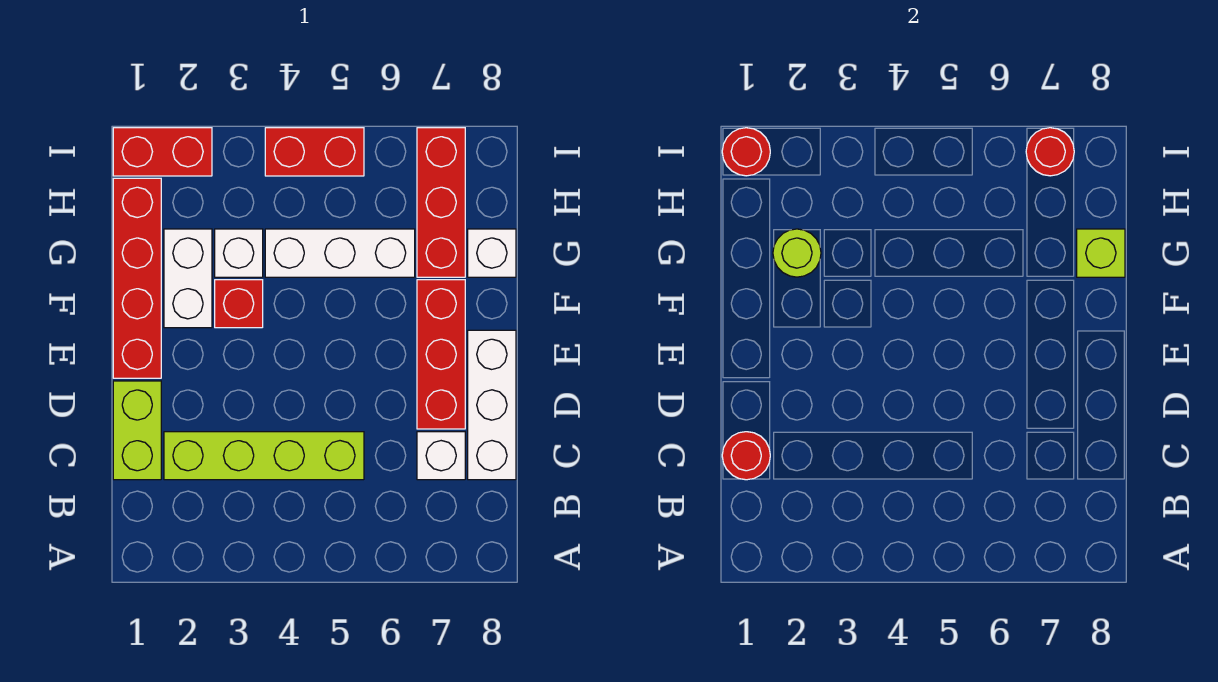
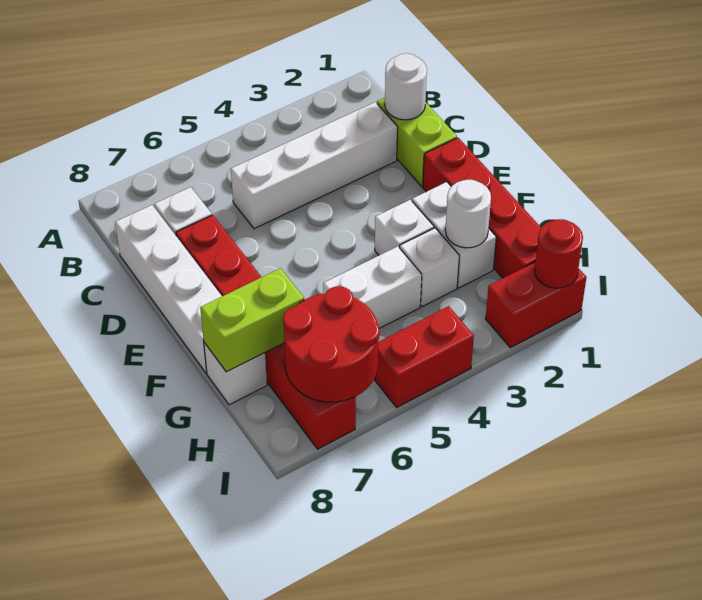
red round brick C1 level 2 -> white round brick C1 level 2
lime brick C2:C5 level 1 -> white brick C2:C5 level 1
white brick C8:E8 level 1 -> white brick C8:F8 level 1
red brick F3 level 1 -> white brick F3 level 1
lime round brick G2 level 2 -> white round brick G2 level 2
white brick G4:G6 level 1 -> white brick G4:G5 level 1
lime brick G8 level 2 -> lime brick G7:G8 level 2
red round brick I7 level 2 -> red round brick H6:I7 level 2

